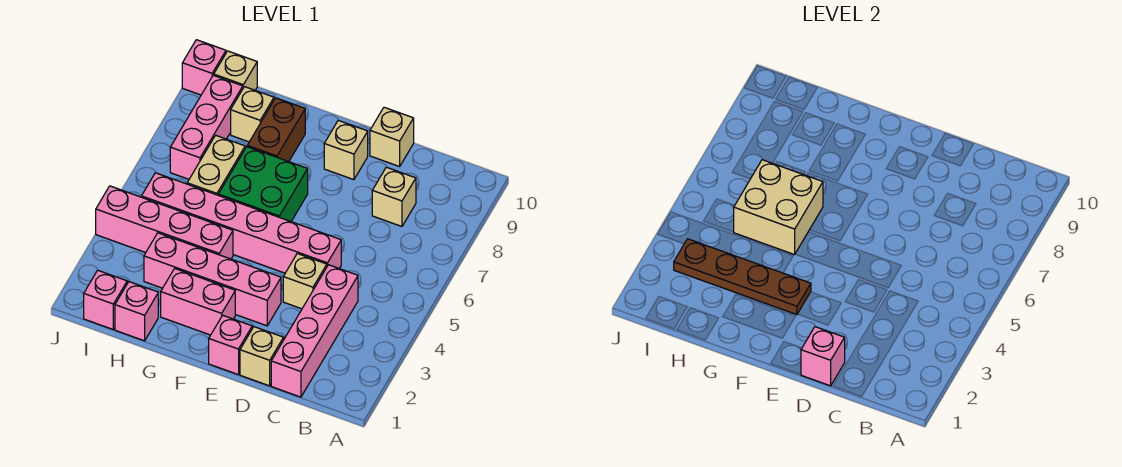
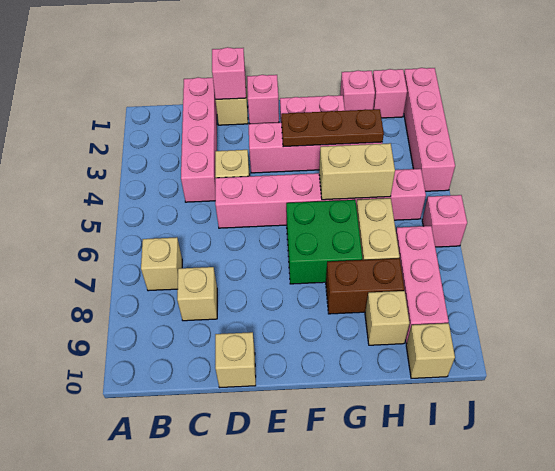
tan brick E9 level 1 -> tan brick B7 level 1
brown plate F3:I3 level 2 -> brown plate F3:H3 level 2
pink brick G4:J4 level 1 -> pink brick J1:J4 level 1
tan brick G5:H6 level 2 -> tan brick G5:H5 level 2
brown brick G8:G9 level 1 -> brown brick G8:H8 level 1
pink brick J10 level 1 -> pink brick J6 level 1

